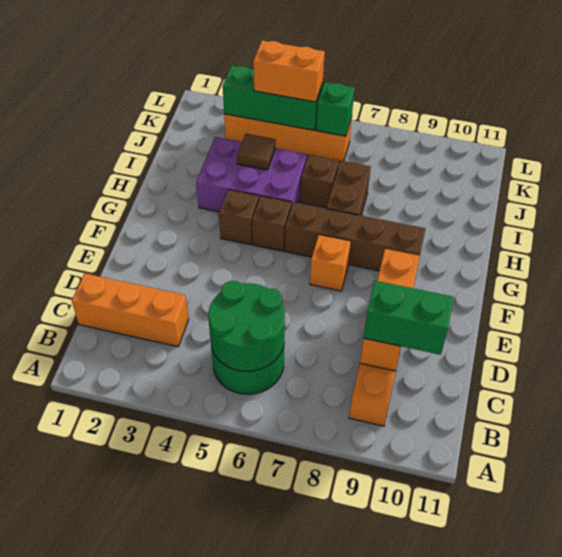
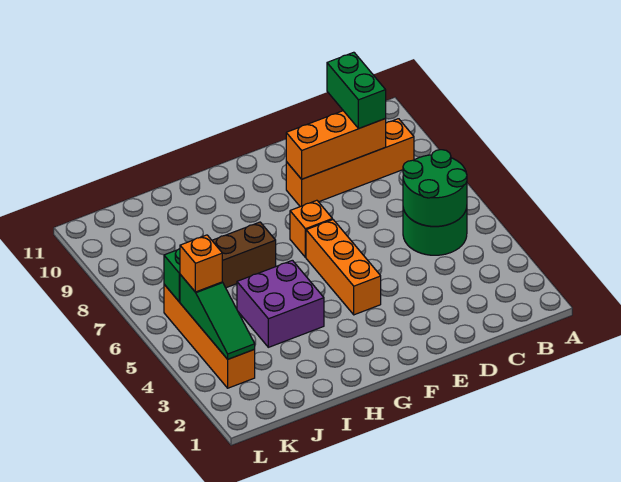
orange brick C1:C3 level 1 -> orange brick F4:F6 level 1
brown brick G4 level 1 -> none
brown brick G5 level 1 -> none
brown brick G6:G9 level 1 -> none
purple brick H3:I5 level 1 -> purple brick H4:I5 level 1
brown tile I4 level 2 -> none
brown brick I6 level 1 -> none
green brick K3:K5 level 2 -> green slope K3:K5 level 2 top 5
orange brick K4:K5 level 3 -> orange brick K5 level 3

